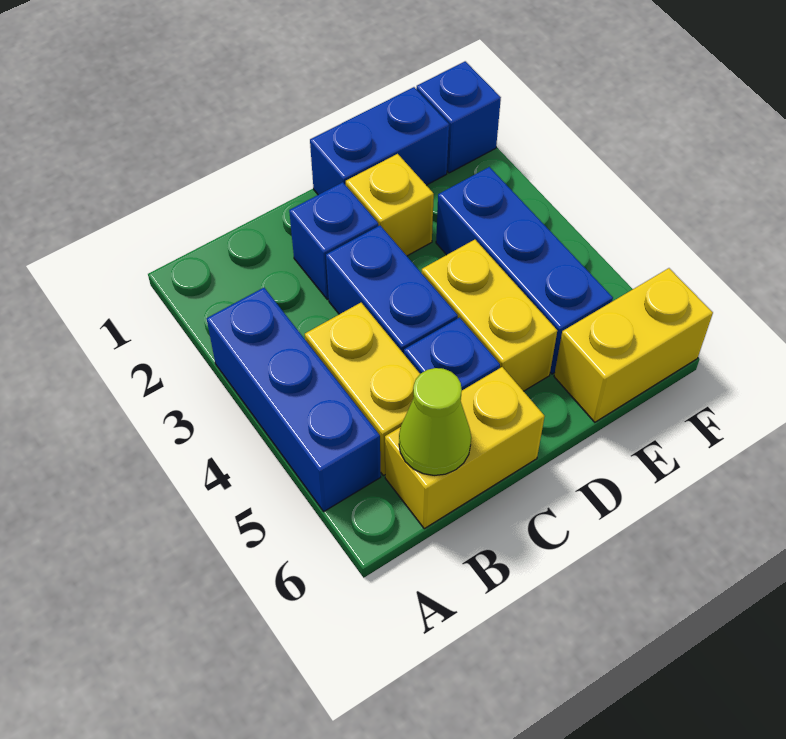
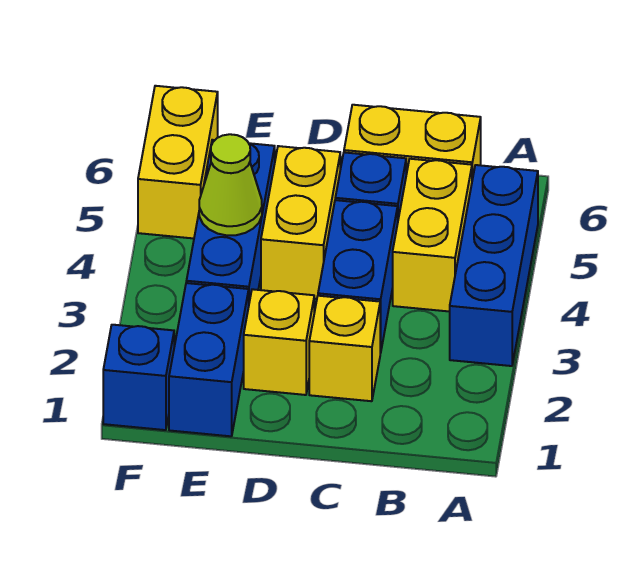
lime cone B6 level 2 -> lime cone E4 level 2
blue brick C2 level 1 -> yellow brick C2 level 1
blue brick D1:E1 level 1 -> blue brick E1:E2 level 1
yellow brick E6:F6 level 1 -> yellow brick F5:F6 level 1

